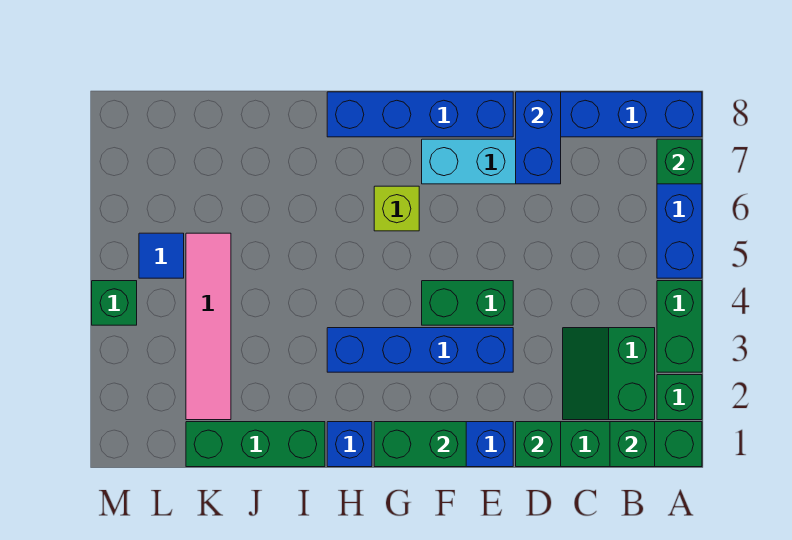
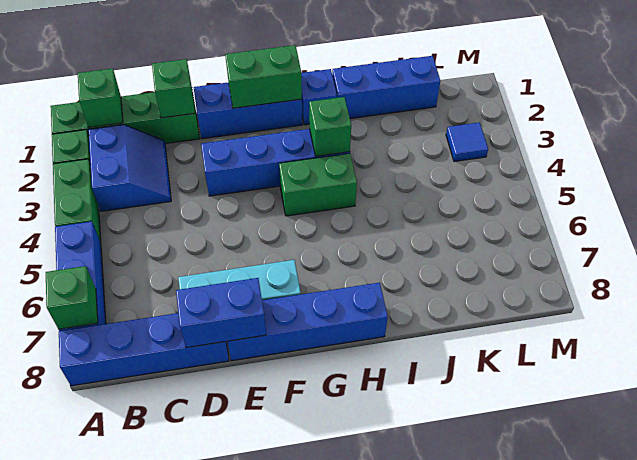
green slope B2:C3 level 1 top B -> blue slope B2:C3 level 1 top B
blue brick D7:D8 level 2 -> blue brick D8:E8 level 2
green brick E4:F4 level 1 -> green brick G4:H4 level 1
lime brick G6 level 1 -> none
green brick I1:K1 level 1 -> blue brick I1:K1 level 1
pink tile K2:K5 level 1 -> none
blue tile L5 level 1 -> blue tile L3 level 1
green brick M4 level 1 -> green brick H3 level 2

